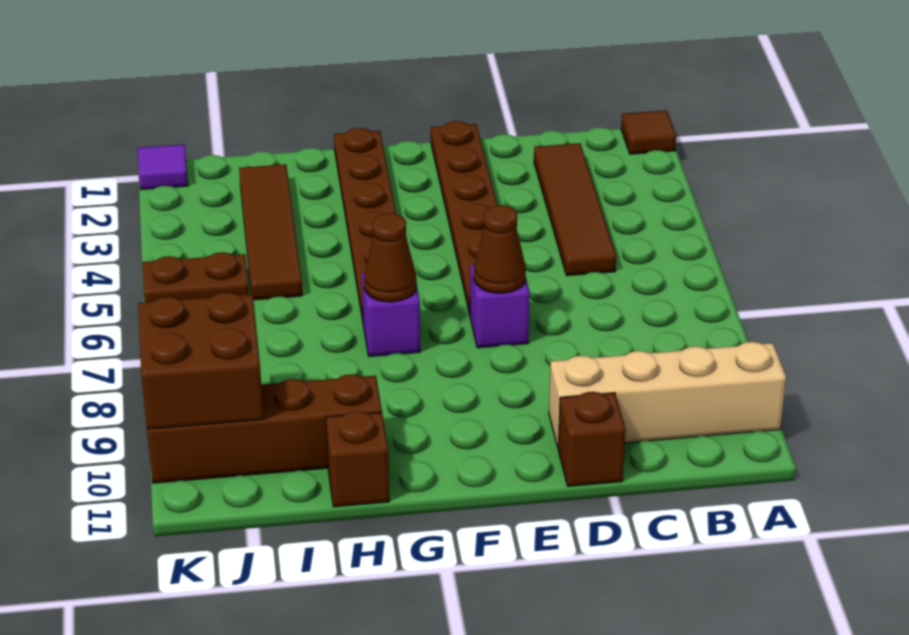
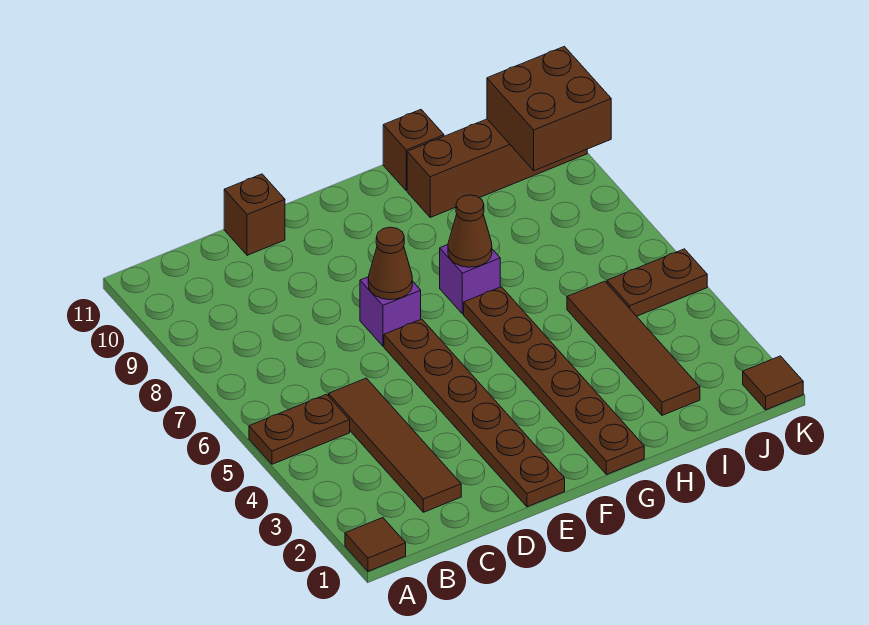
none -> brown plate A5:B5 level 1
tan brick A10:D10 level 1 -> none
purple tile K1 level 1 -> brown tile K1 level 1

